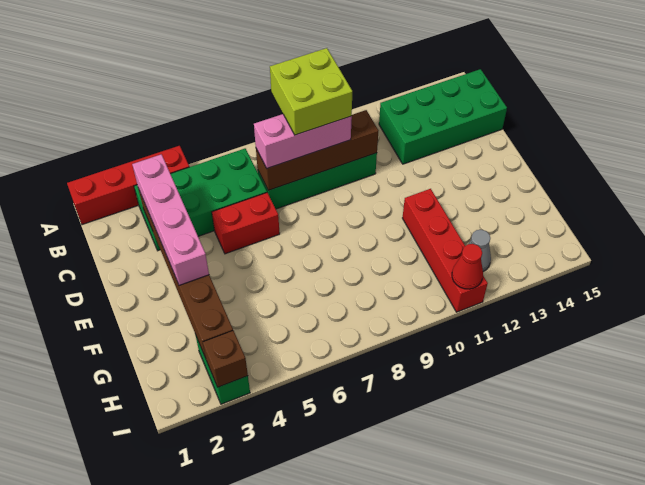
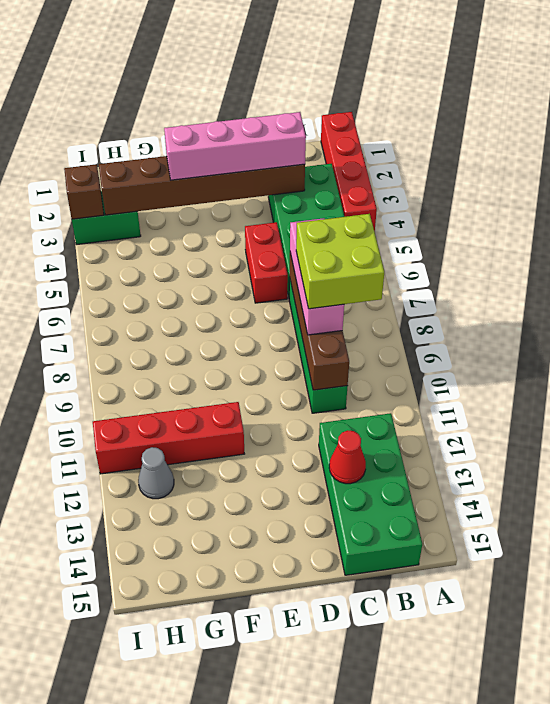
red cone I11 level 2 -> red cone C13 level 2

